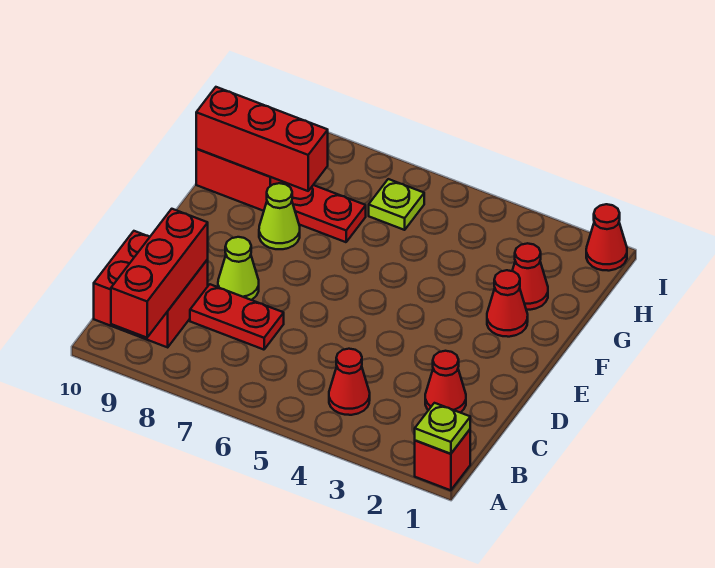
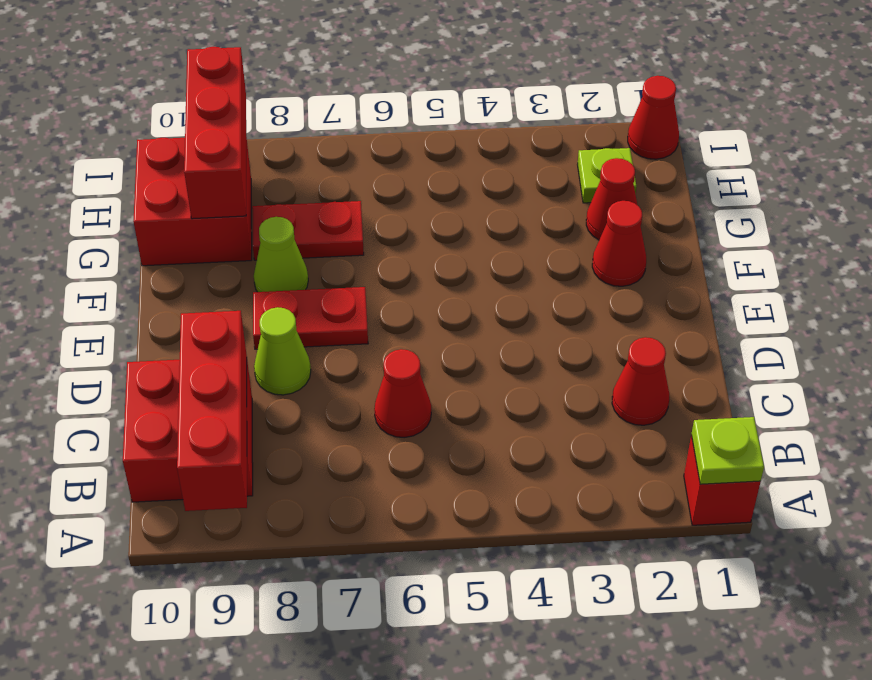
red cone B4 level 1 -> red cone C6 level 1
red plate C7:C8 level 1 -> red plate E7:E8 level 1
red brick G8:G10 level 2 -> red brick G9:I9 level 2
lime plate H6 level 1 -> lime plate H2 level 1

